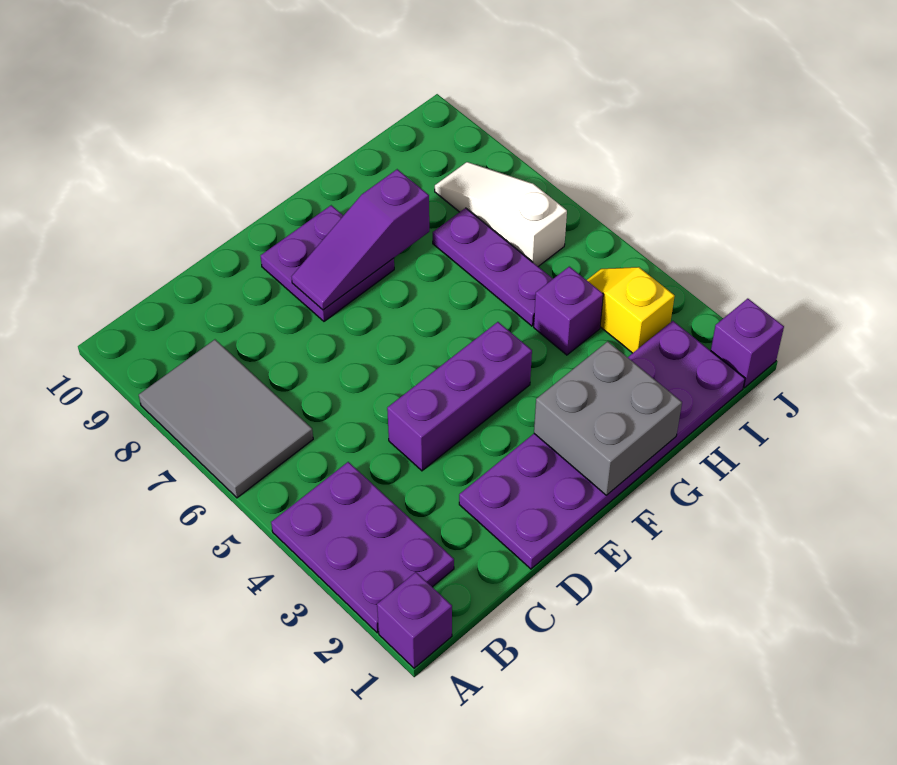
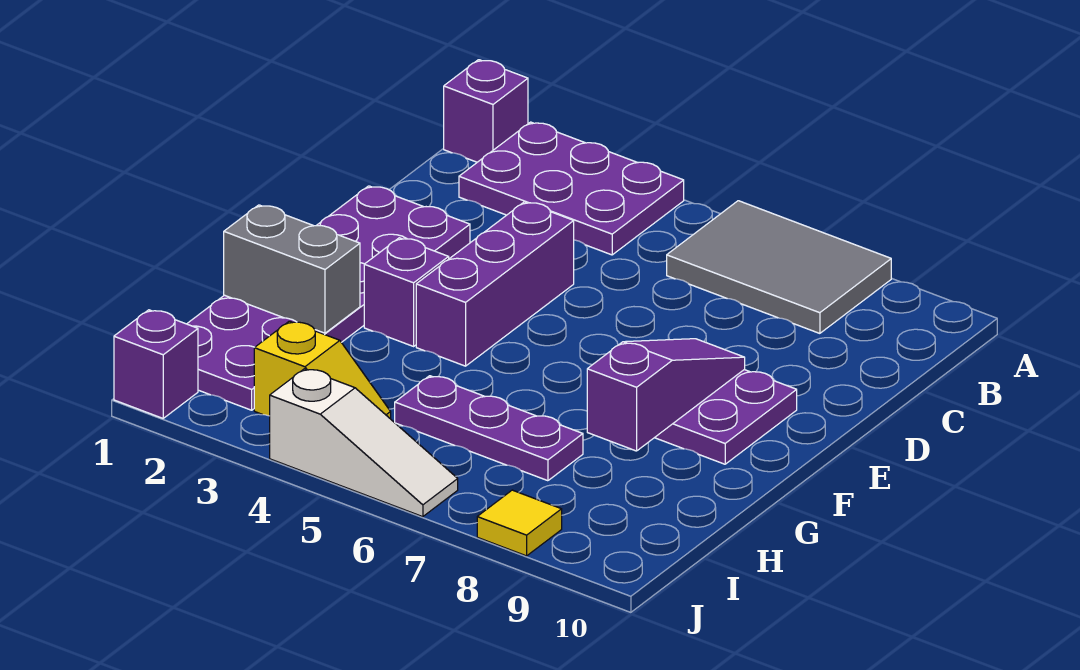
grey brick F1:G2 level 2 -> grey brick G1:G2 level 2
purple brick H4 level 1 -> purple brick F3 level 1
white slope I6:I8 level 1 top 6 -> white slope J4:J6 level 1 top 4
none -> yellow tile J8 level 1

